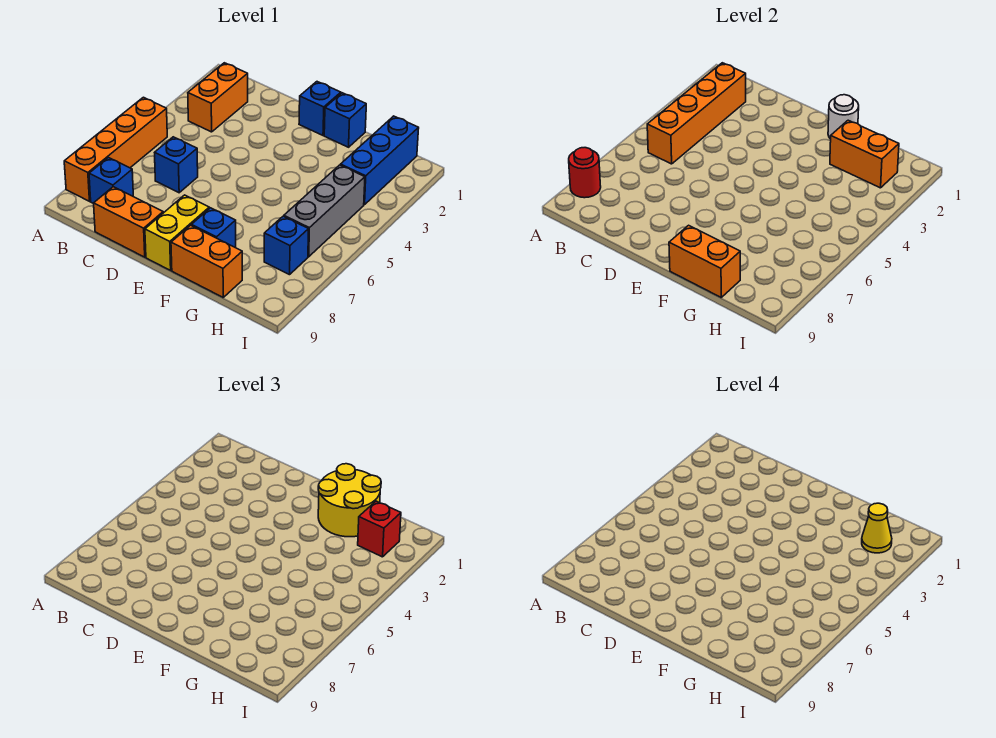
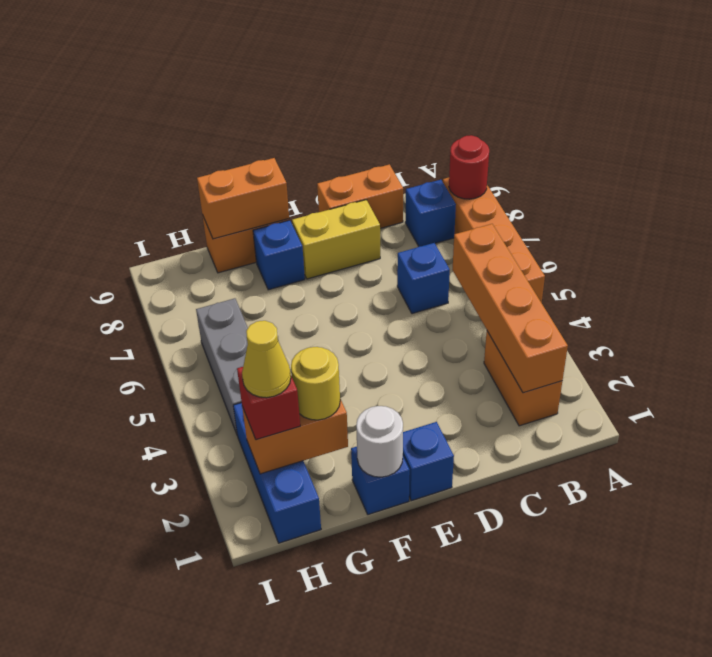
yellow brick E8:E9 level 1 -> yellow brick D8:E8 level 1
yellow round brick F1:G2 level 3 -> yellow round brick G2 level 3
blue brick H7 level 1 -> none

